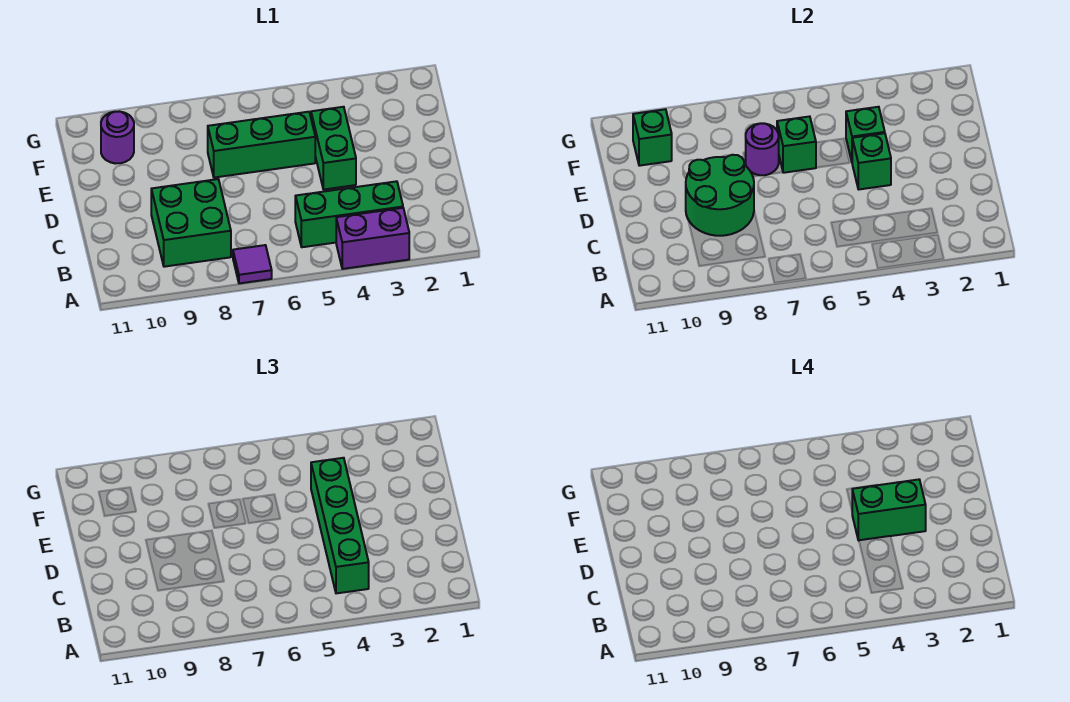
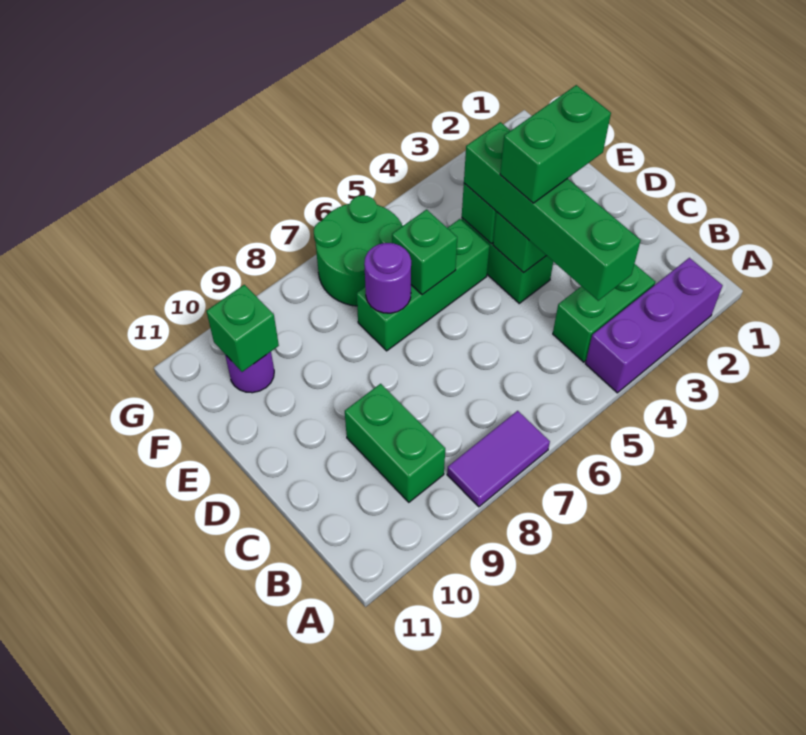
purple brick A3:A4 level 1 -> purple brick A2:A4 level 1
purple tile A7 level 1 -> purple tile A7:A8 level 1
green brick B3:B5 level 1 -> green brick B3:B4 level 1
green brick B8:C9 level 1 -> green brick B9:C9 level 1
green round brick C8:D9 level 2 -> green round brick F6:G7 level 1

